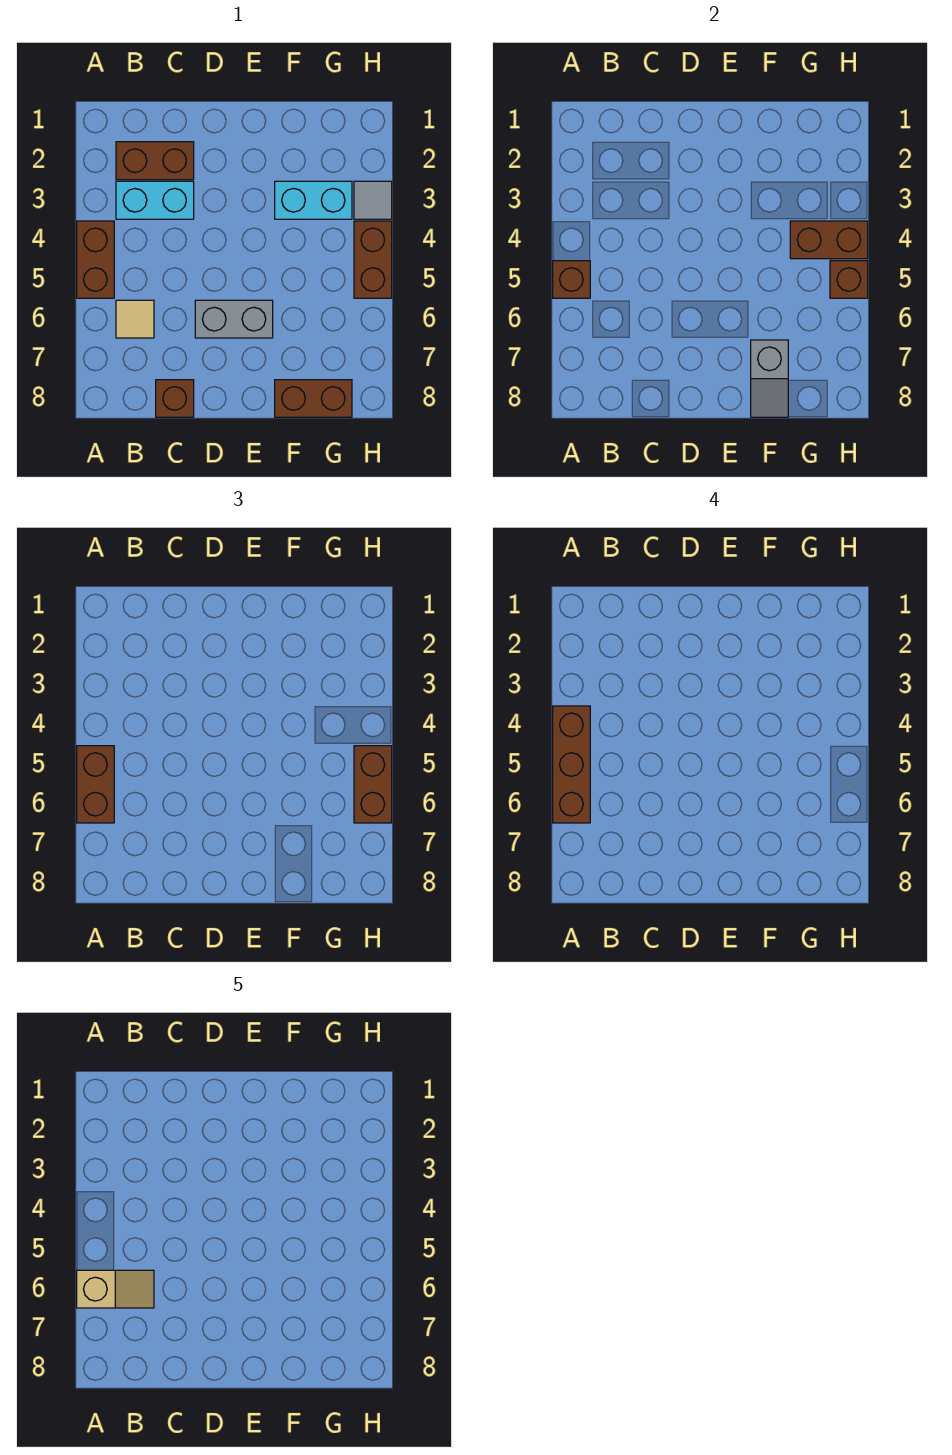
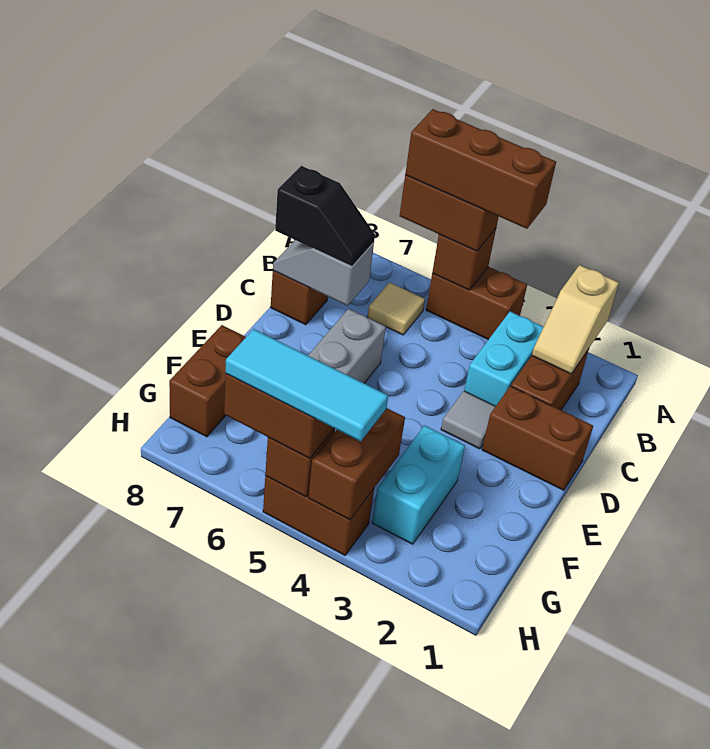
tan slope A6:B6 level 5 top A -> tan slope A2:B2 level 2 top A
none -> black slope C7:C8 level 3 top 8
none -> brown brick D1:D2 level 1
grey slope F7:F8 level 2 top 7 -> grey slope C7:C8 level 2 top 7
grey tile H3 level 1 -> grey tile D3 level 1
none -> cyan tile H4:H6 level 4

